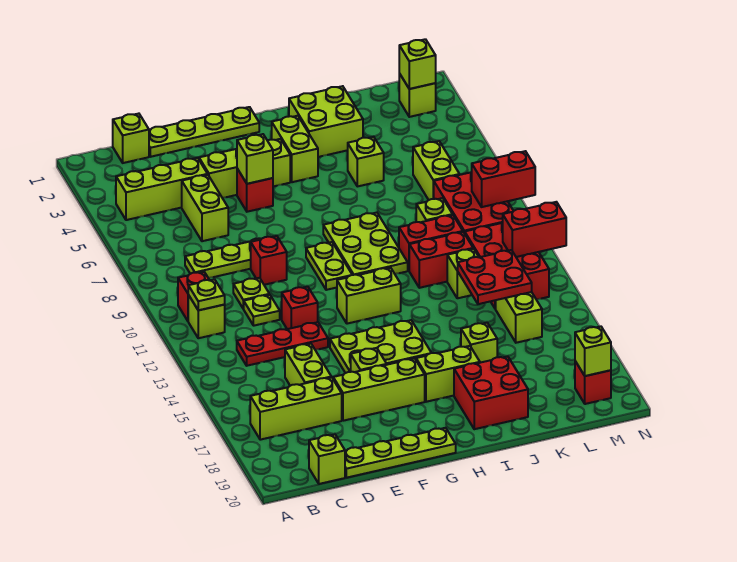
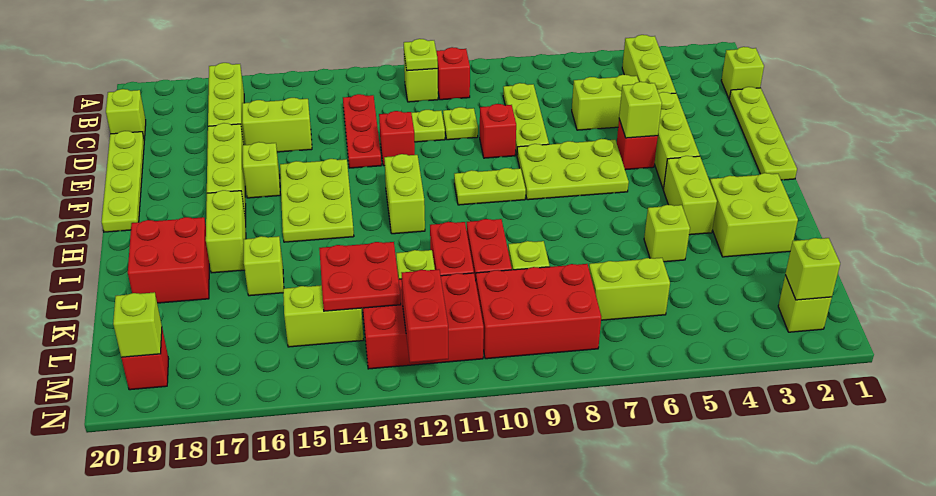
lime brick H3:H4 level 1 -> lime brick H4:I4 level 1
lime plate H8:I10 level 1 -> lime plate F6:G8 level 1
red brick M9:N9 level 2 -> none

